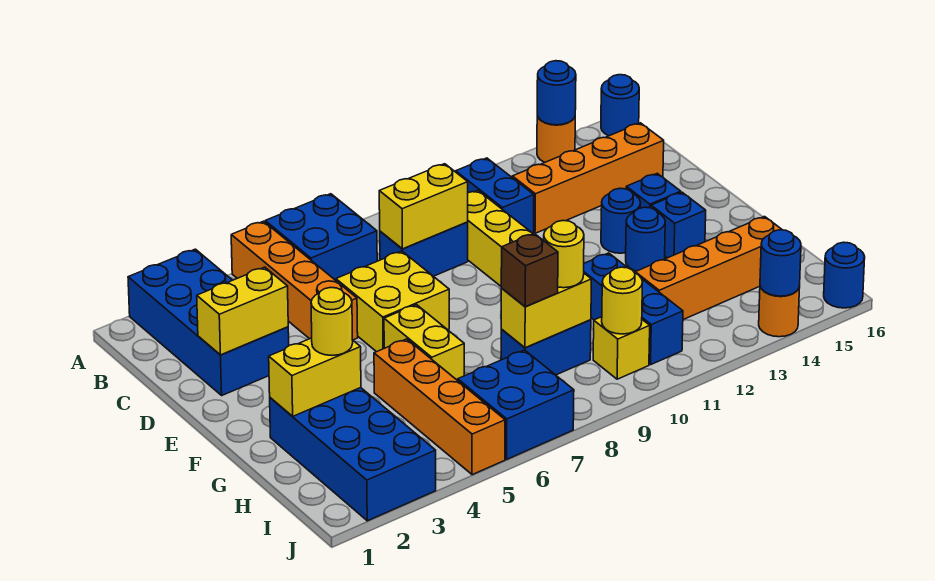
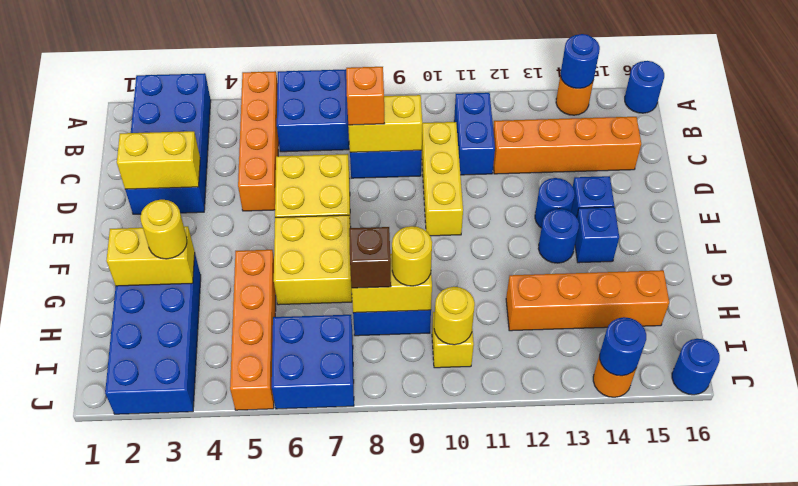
none -> orange brick C8 level 3
yellow brick F6:G6 level 1 -> yellow brick F6:G7 level 1
blue brick G11:I11 level 1 -> none

